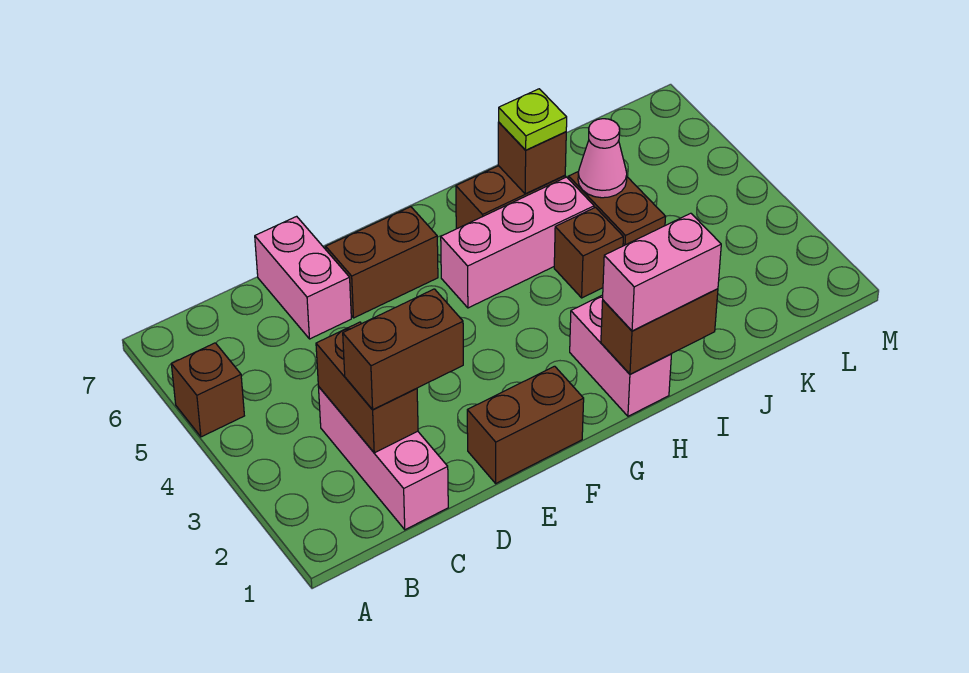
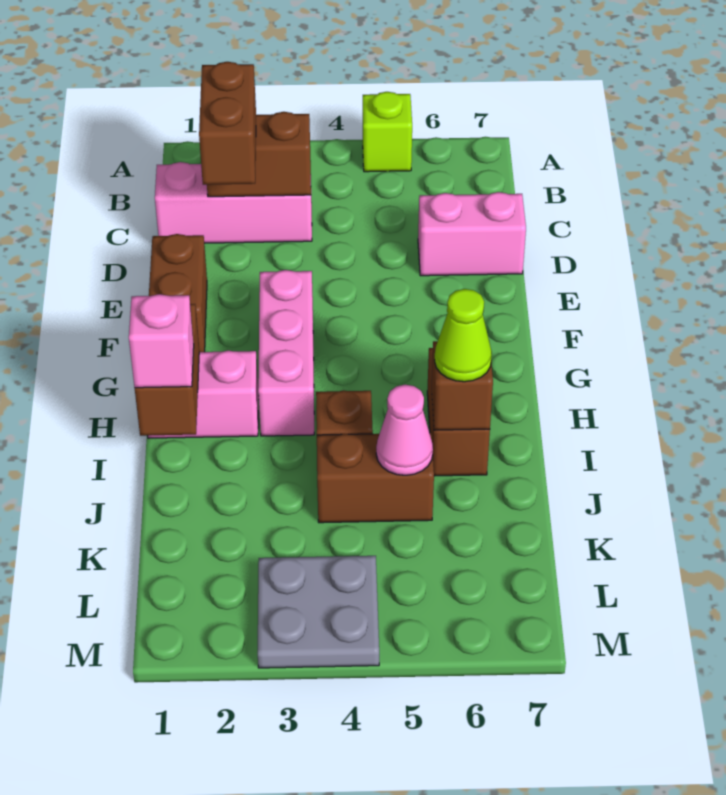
brown brick A5 level 1 -> lime brick A5 level 1
brown brick E6:F6 level 1 -> none
pink brick G5:I5 level 1 -> pink brick F3:H3 level 1
pink brick H1:I1 level 3 -> pink brick I1 level 3
lime plate I6 level 3 -> lime cone I6 level 3
none -> grey plate L3:M4 level 1

